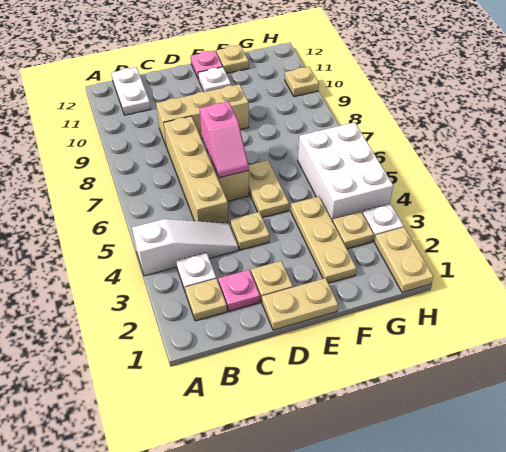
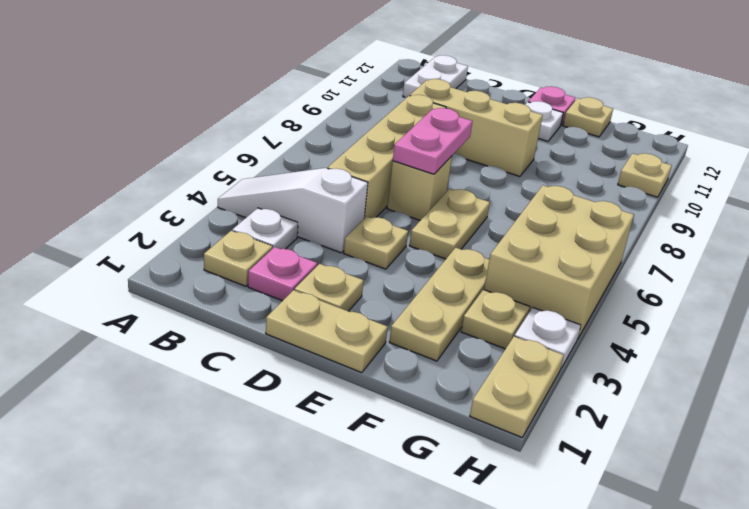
white slope A4:C4 level 1 top A -> white slope A4:C4 level 1 top C
pink slope D6:D7 level 2 top 7 -> pink plate D6:D7 level 2
white brick G4:H6 level 1 -> tan brick G4:H6 level 1

